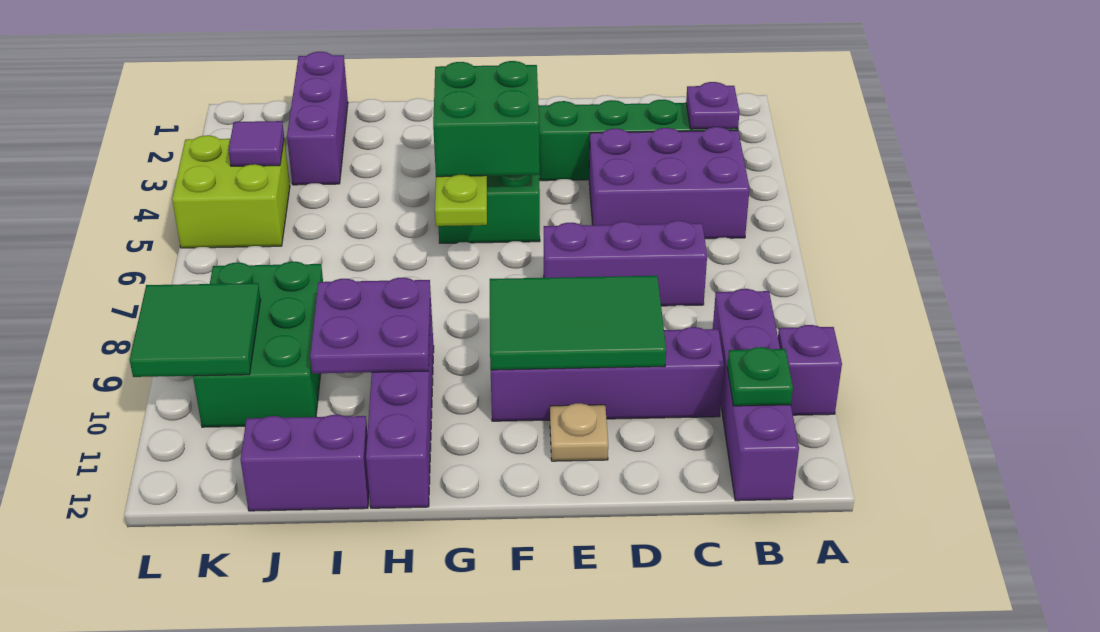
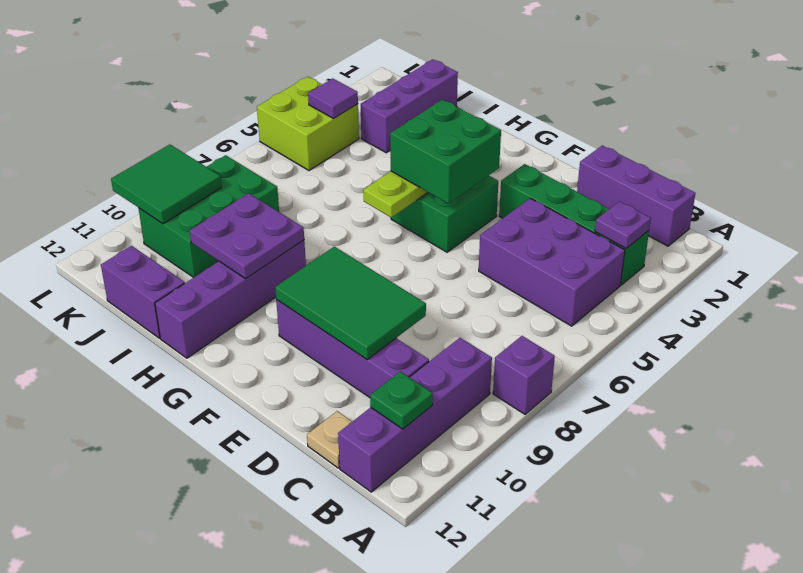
purple brick A10 level 1 -> purple brick A8 level 1
purple brick C7:E7 level 1 -> purple brick B1:D1 level 1
tan plate E11 level 1 -> tan plate C12 level 1

